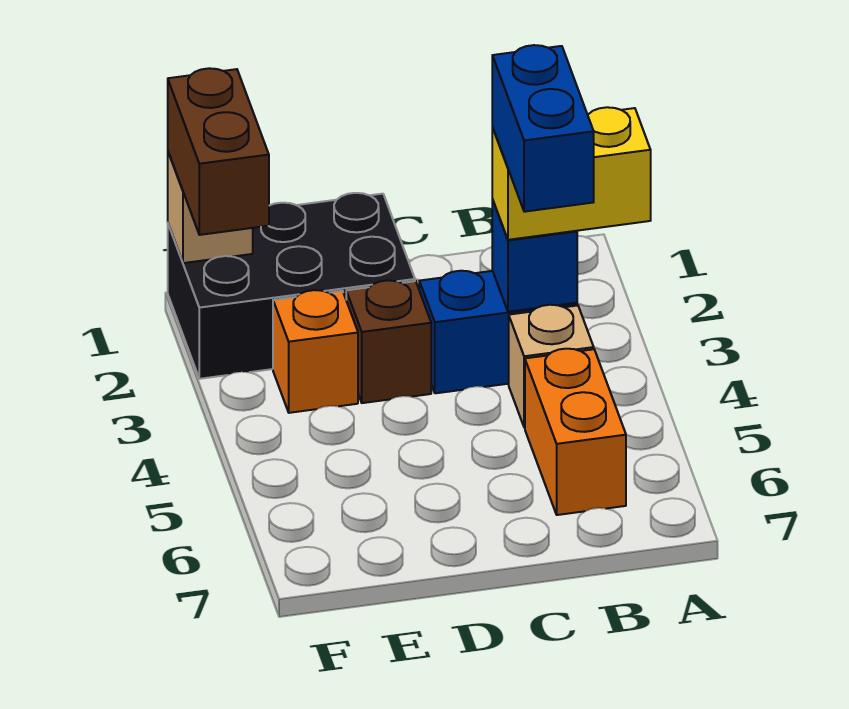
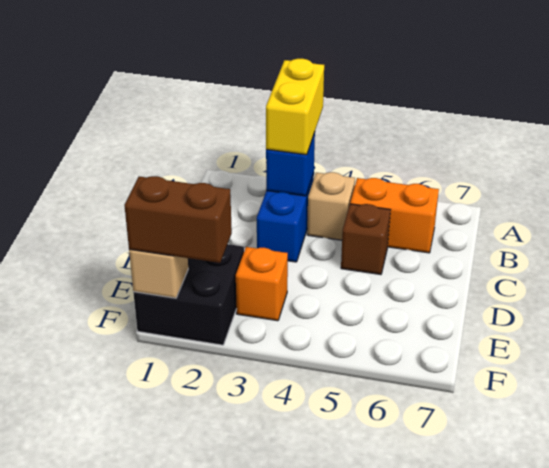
blue brick B3:B4 level 4 -> none
black brick D1:F2 level 1 -> black brick E1:F2 level 1
brown brick D3 level 1 -> brown brick C5 level 1

